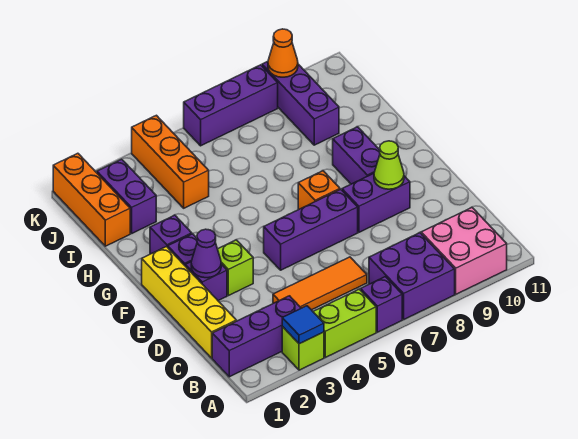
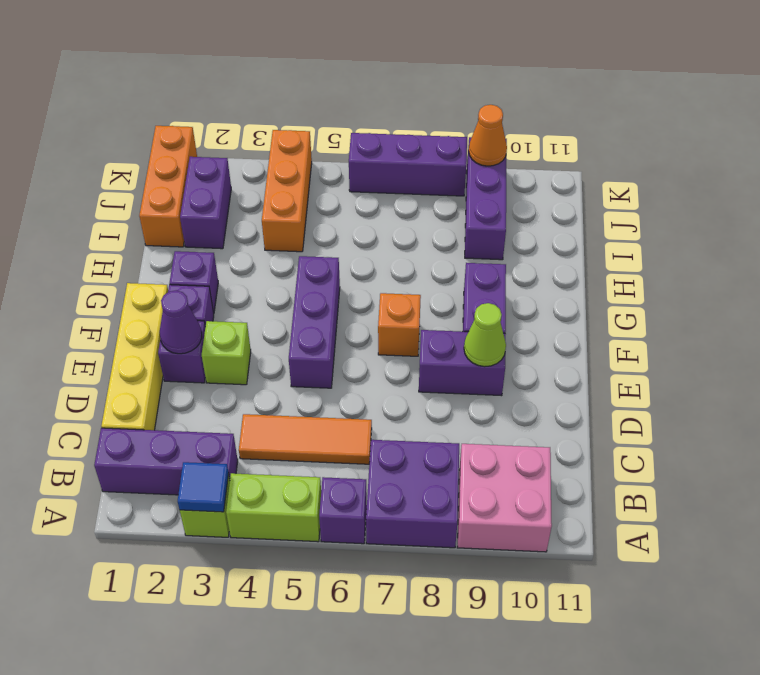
purple brick E5:E7 level 1 -> purple brick E5:G5 level 1

